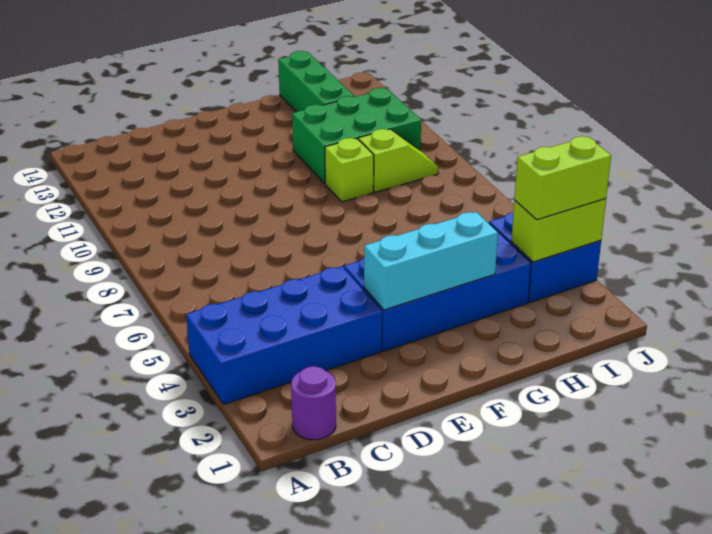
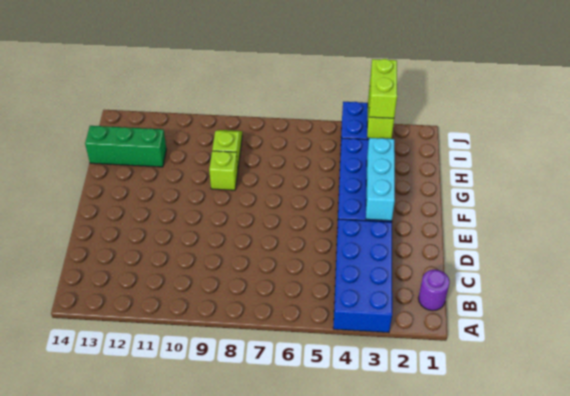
green brick G10:I11 level 1 -> none

